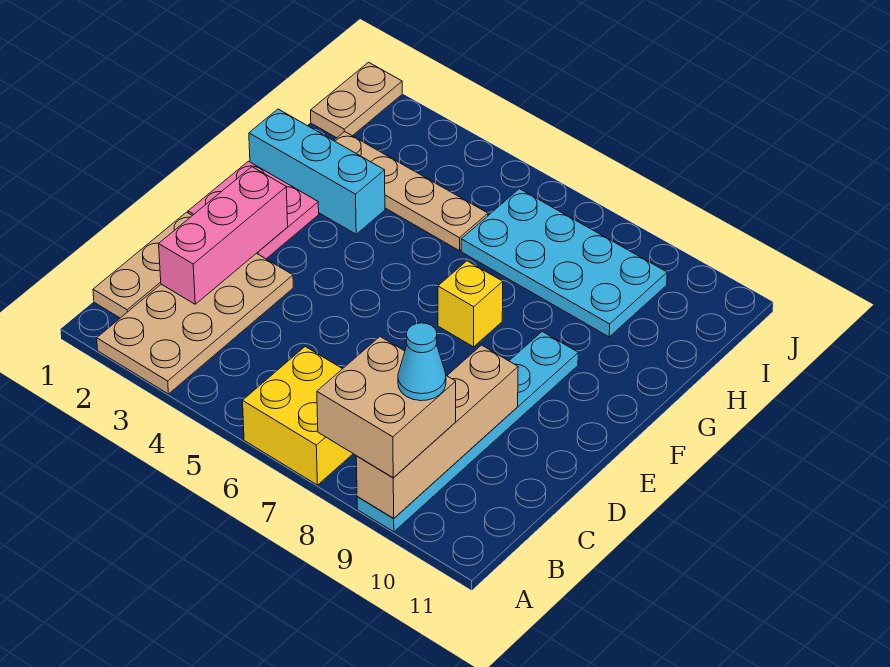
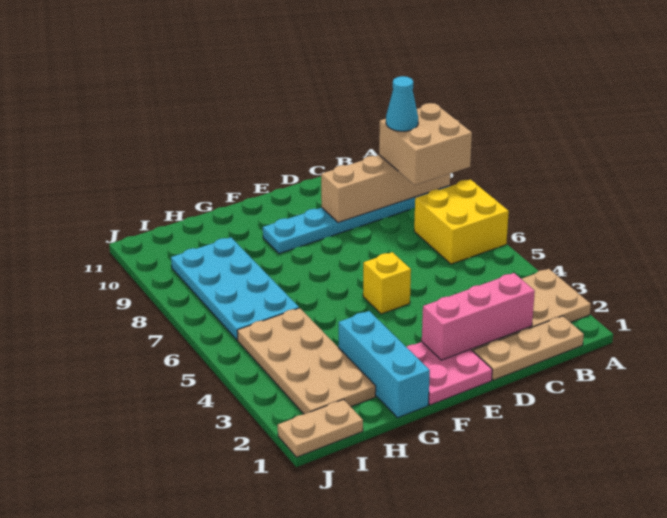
yellow brick F7 level 1 -> yellow brick E5 level 1
tan plate H2:H5 level 1 -> tan plate H2:I5 level 1

